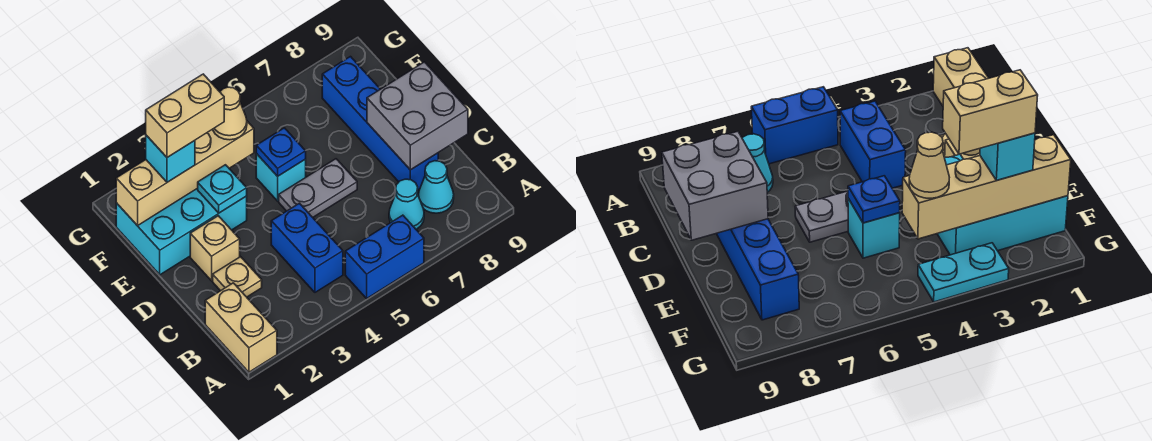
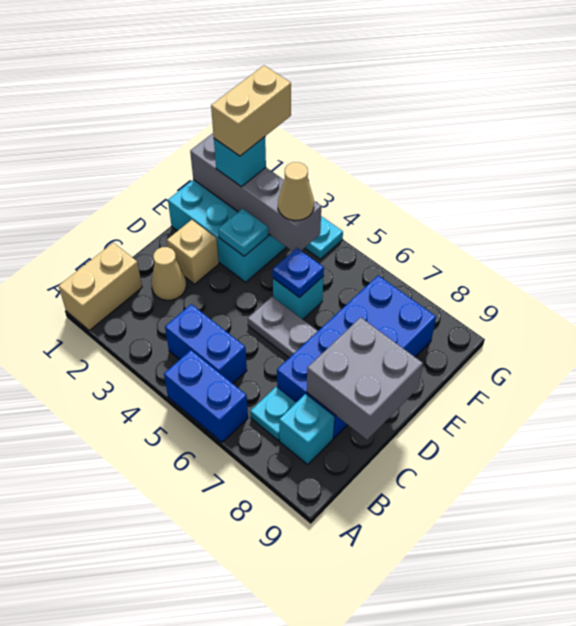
blue brick B4:C4 level 1 -> blue brick B4:B5 level 1
cyan cone B7 level 1 -> cyan plate B7 level 1
cyan cone B8 level 1 -> cyan brick B8 level 1
tan plate C2 level 1 -> tan cone C2 level 1
blue brick C8:F8 level 1 -> blue brick C7:F8 level 1
tan brick F1:F4 level 2 -> grey brick F1:F4 level 2
tan brick F2:F3 level 4 -> tan brick F2:G2 level 4

